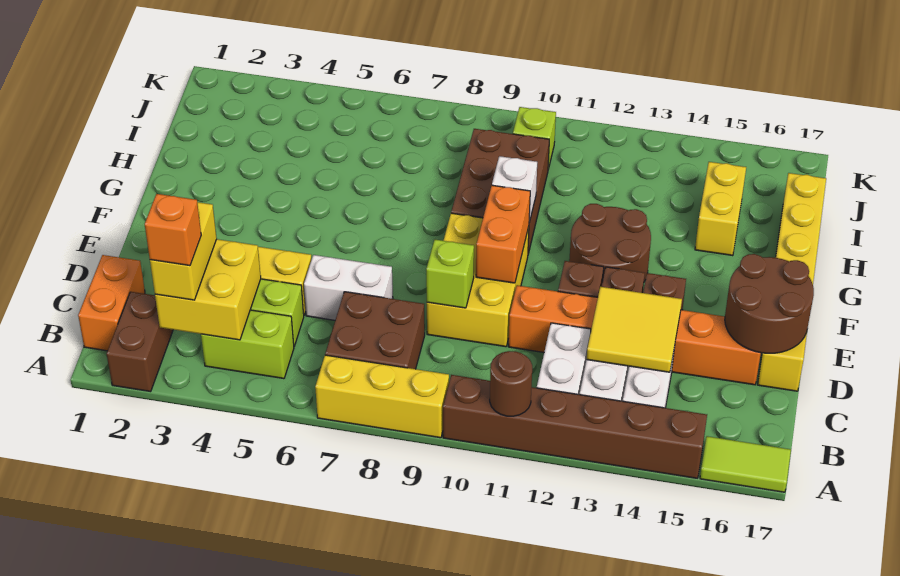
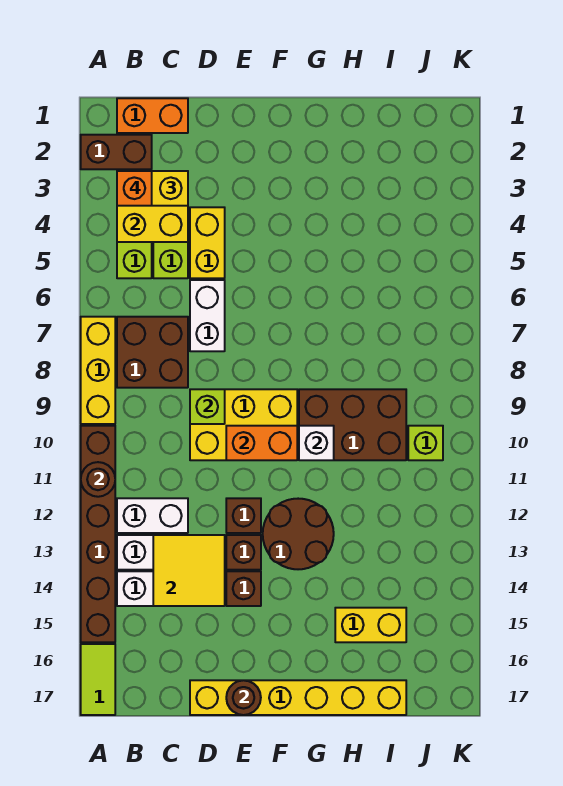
orange brick D11:D16 level 1 -> none
brown round brick D16:E17 level 2 -> brown round brick E17 level 2

